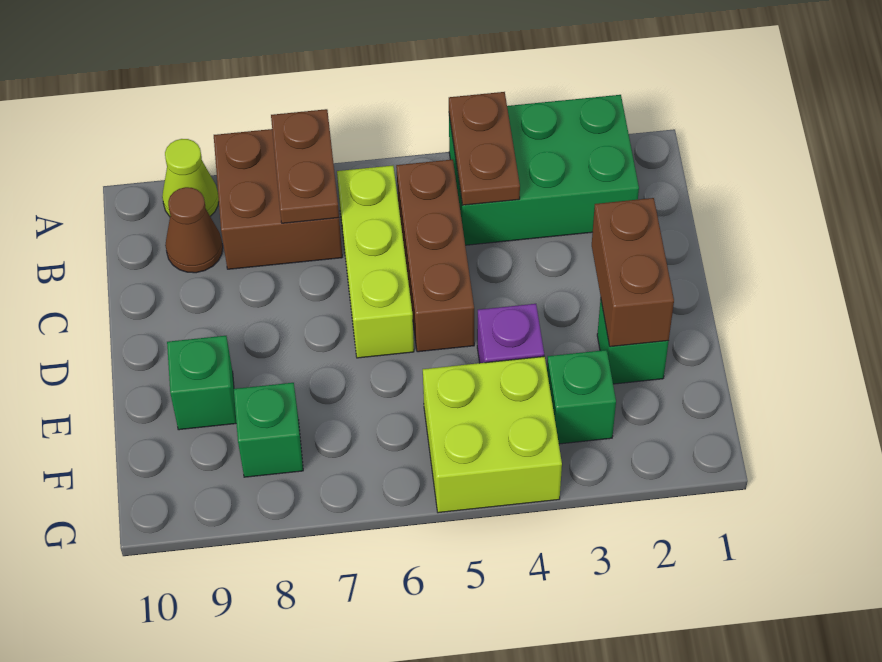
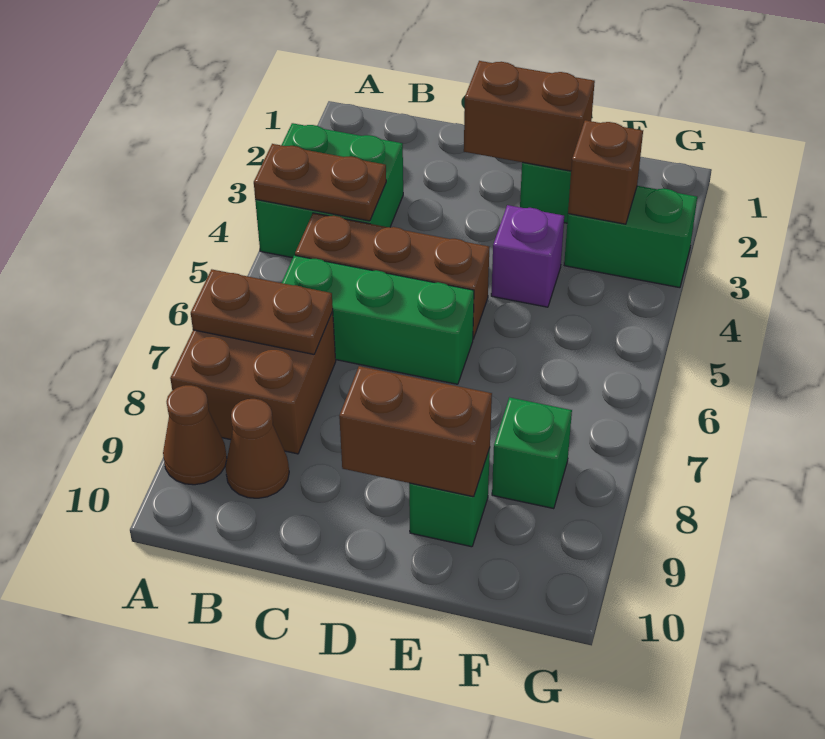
green brick A2:B4 level 1 -> green brick A3:B4 level 1
lime cone A9 level 1 -> brown cone A9 level 1
lime brick B6:D6 level 1 -> green brick B6:D6 level 1
none -> brown brick D9:E9 level 2
green brick F3 level 1 -> green brick F3:G3 level 1
none -> brown brick F3 level 2
lime brick F4:G5 level 1 -> none

